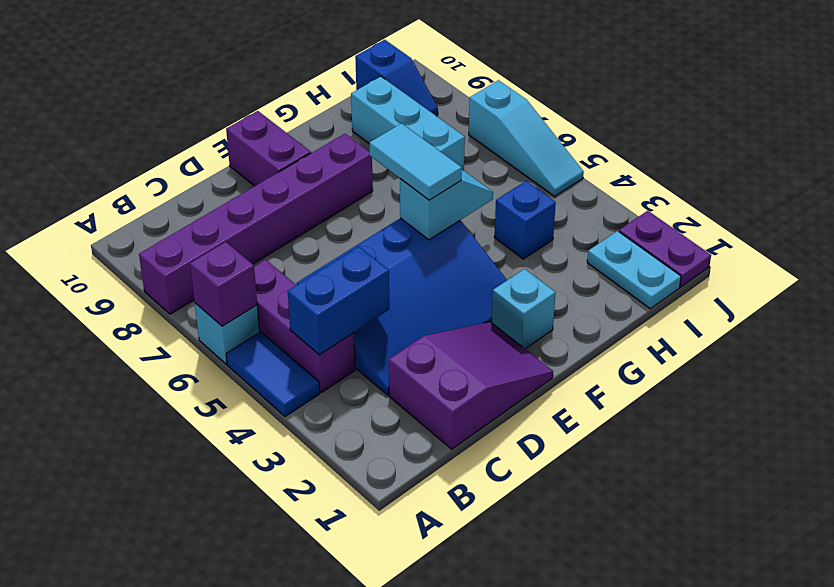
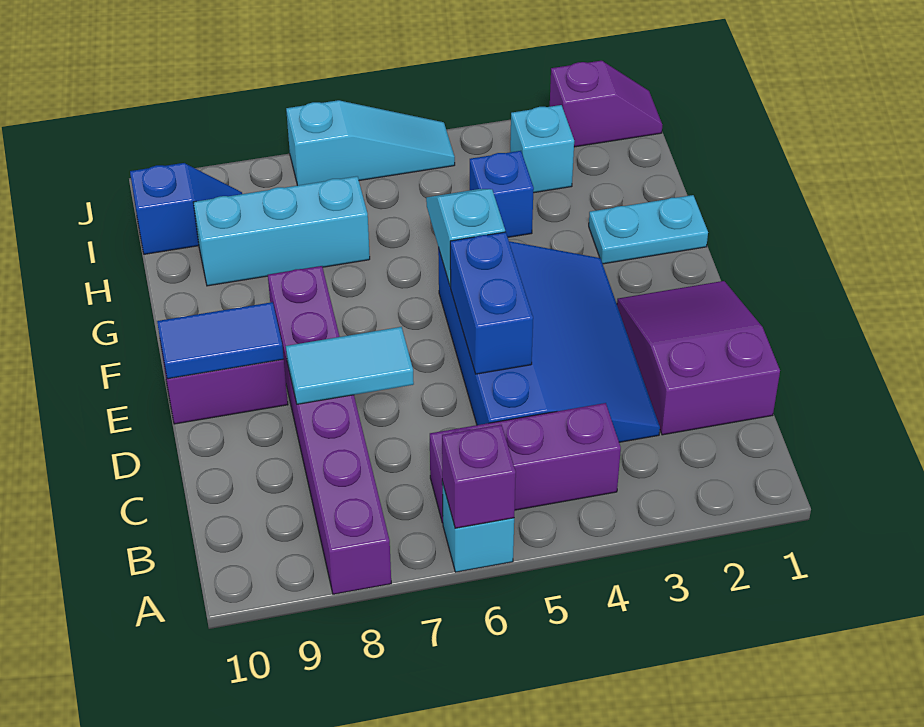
blue tile A4:A5 level 1 -> blue tile E9:E10 level 2
blue brick B4:C4 level 2 -> blue brick D5:E5 level 2
cyan brick F2 level 1 -> cyan brick I3 level 1
cyan tile F5:F6 level 3 -> cyan tile D7:D8 level 2
cyan plate I1:I2 level 1 -> cyan plate G1:G2 level 1
purple plate J1:J2 level 1 -> purple slope J1:J2 level 1 top 2

